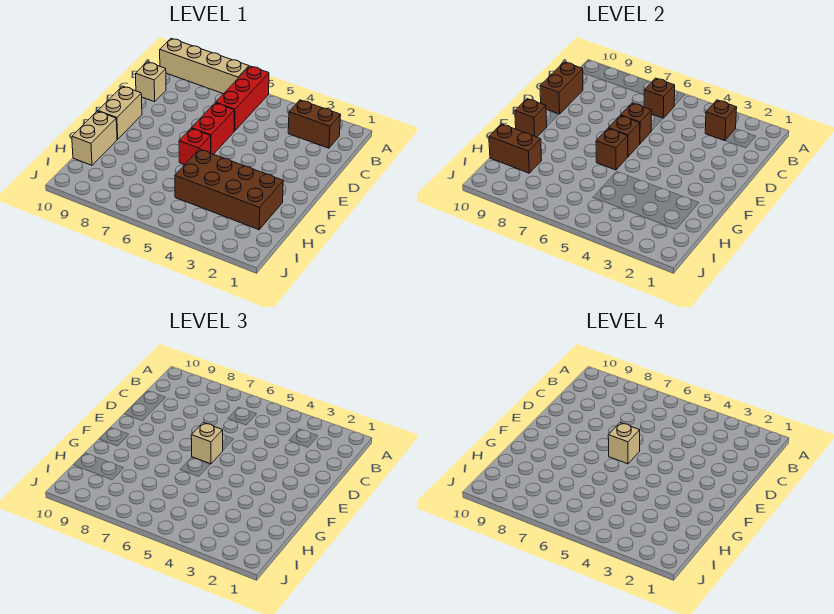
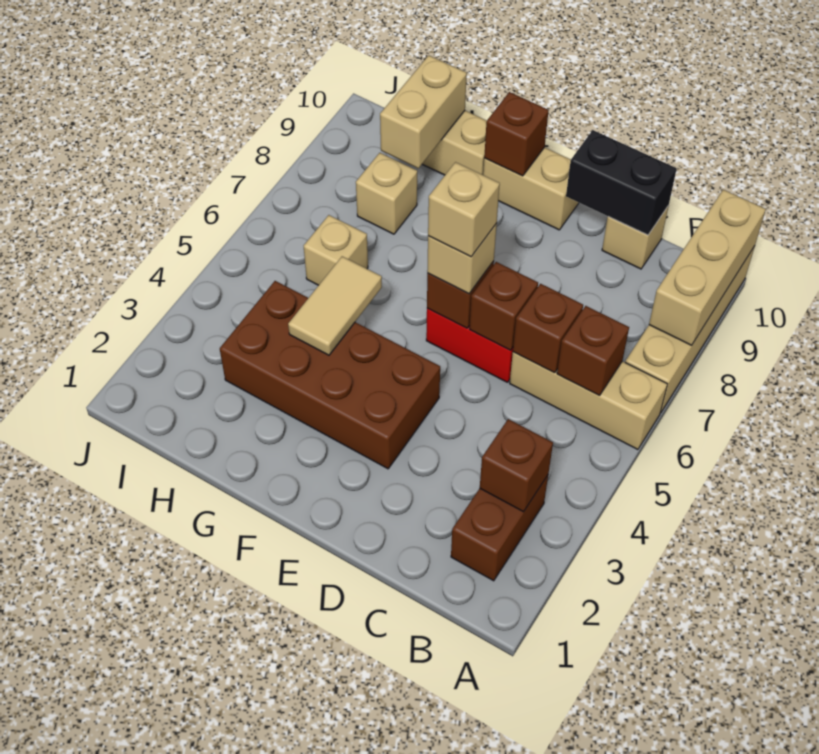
red brick A6:C6 level 1 -> tan brick A6:C6 level 1
none -> tan brick A8:A10 level 2
brown brick C10:D10 level 2 -> black brick C10:D10 level 2
red brick F6 level 1 -> none
brown brick F6 level 2 -> brown brick C6 level 2
brown brick G2:H5 level 1 -> brown brick E3:H4 level 1
none -> tan tile G4:G5 level 2
none -> tan brick H6 level 1
none -> tan brick H8 level 1
brown brick H9:H10 level 2 -> tan brick H9:H10 level 2

